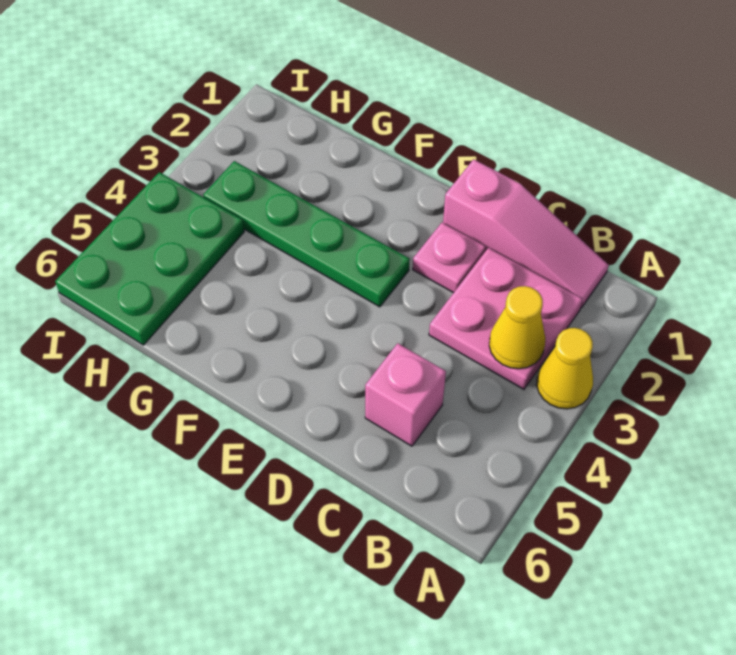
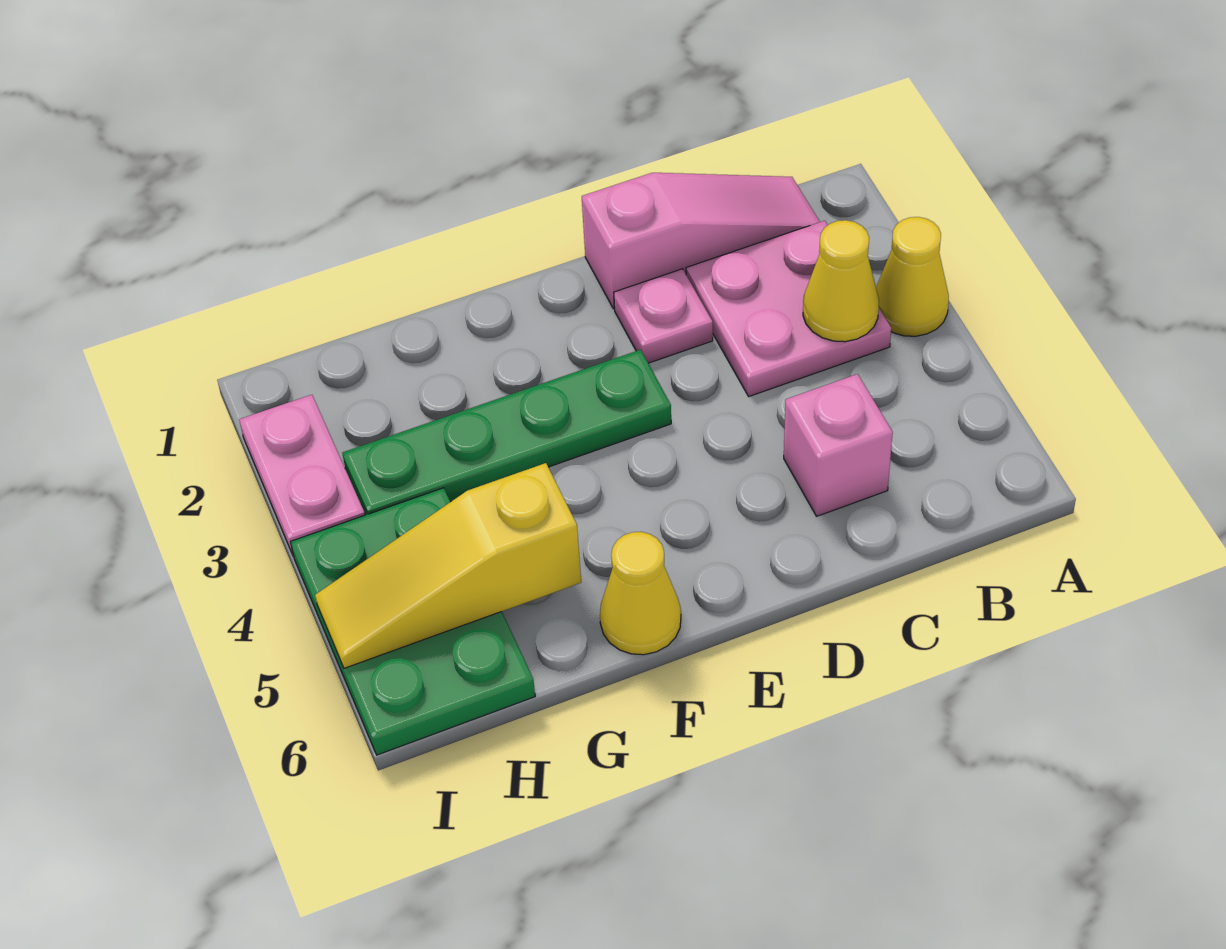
none -> yellow cone F6 level 1
none -> yellow slope G5:I5 level 2 top G
none -> pink plate I2:I3 level 1

